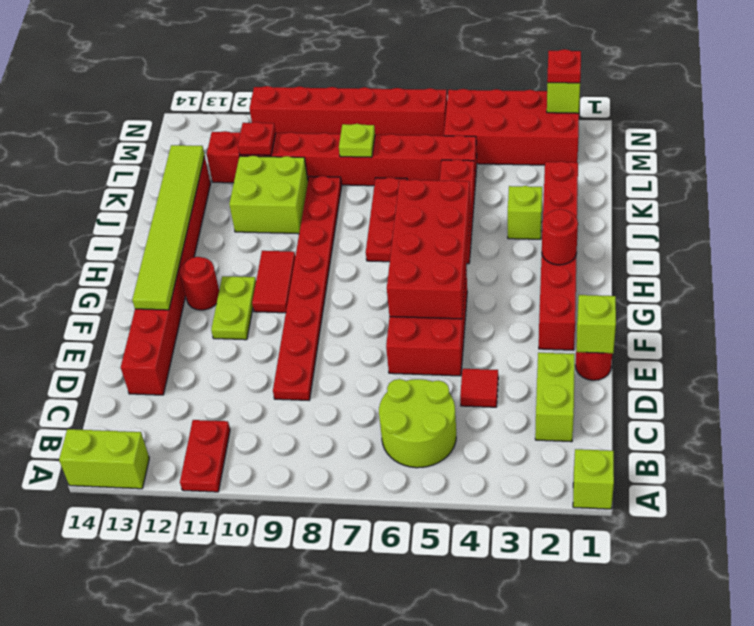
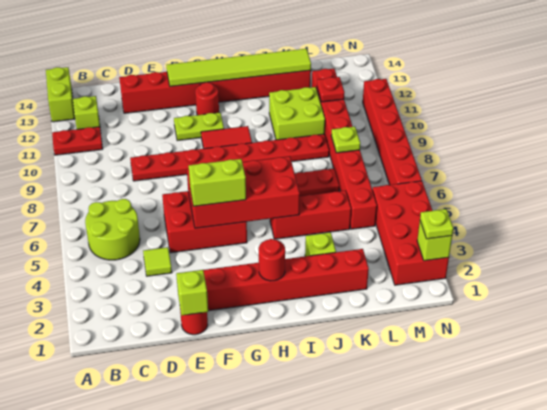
lime brick A1 level 1 -> lime brick B12 level 1
lime brick C2:D2 level 1 -> lime brick F5:G5 level 3
red tile D4 level 1 -> lime tile D4 level 1
red plate N2 level 3 -> lime plate N2 level 3

